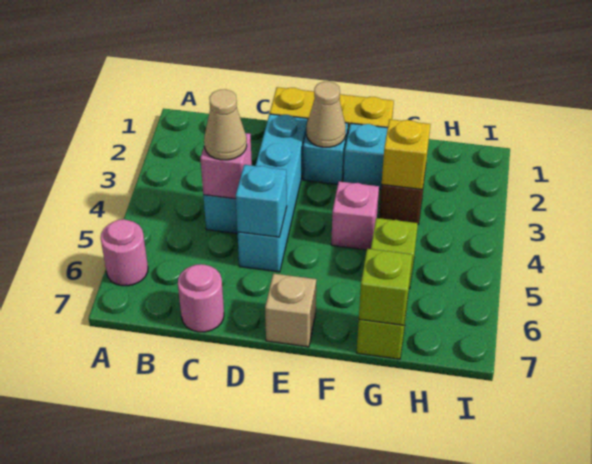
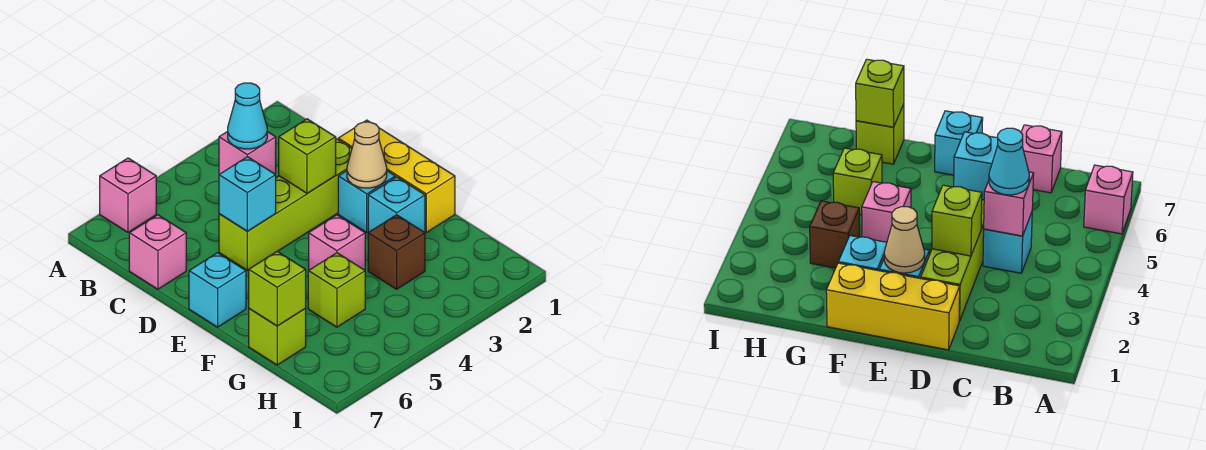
pink round brick A6 level 1 -> pink brick A6 level 1
tan cone C4 level 3 -> cyan cone C4 level 3
pink round brick C7 level 1 -> pink brick C7 level 1
cyan brick D2:D5 level 1 -> lime brick D2:D5 level 1
none -> lime brick D3 level 2
tan brick E7 level 1 -> cyan brick E7 level 1
yellow brick G3 level 2 -> none

